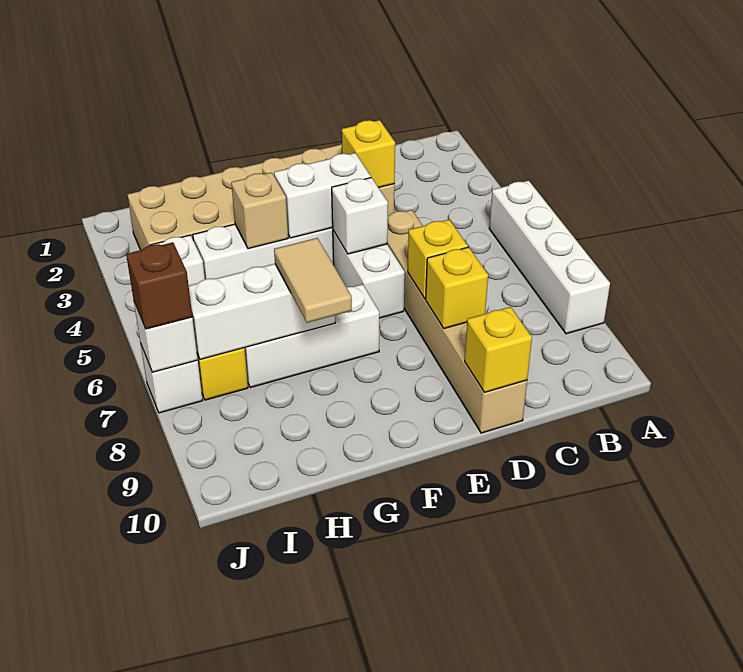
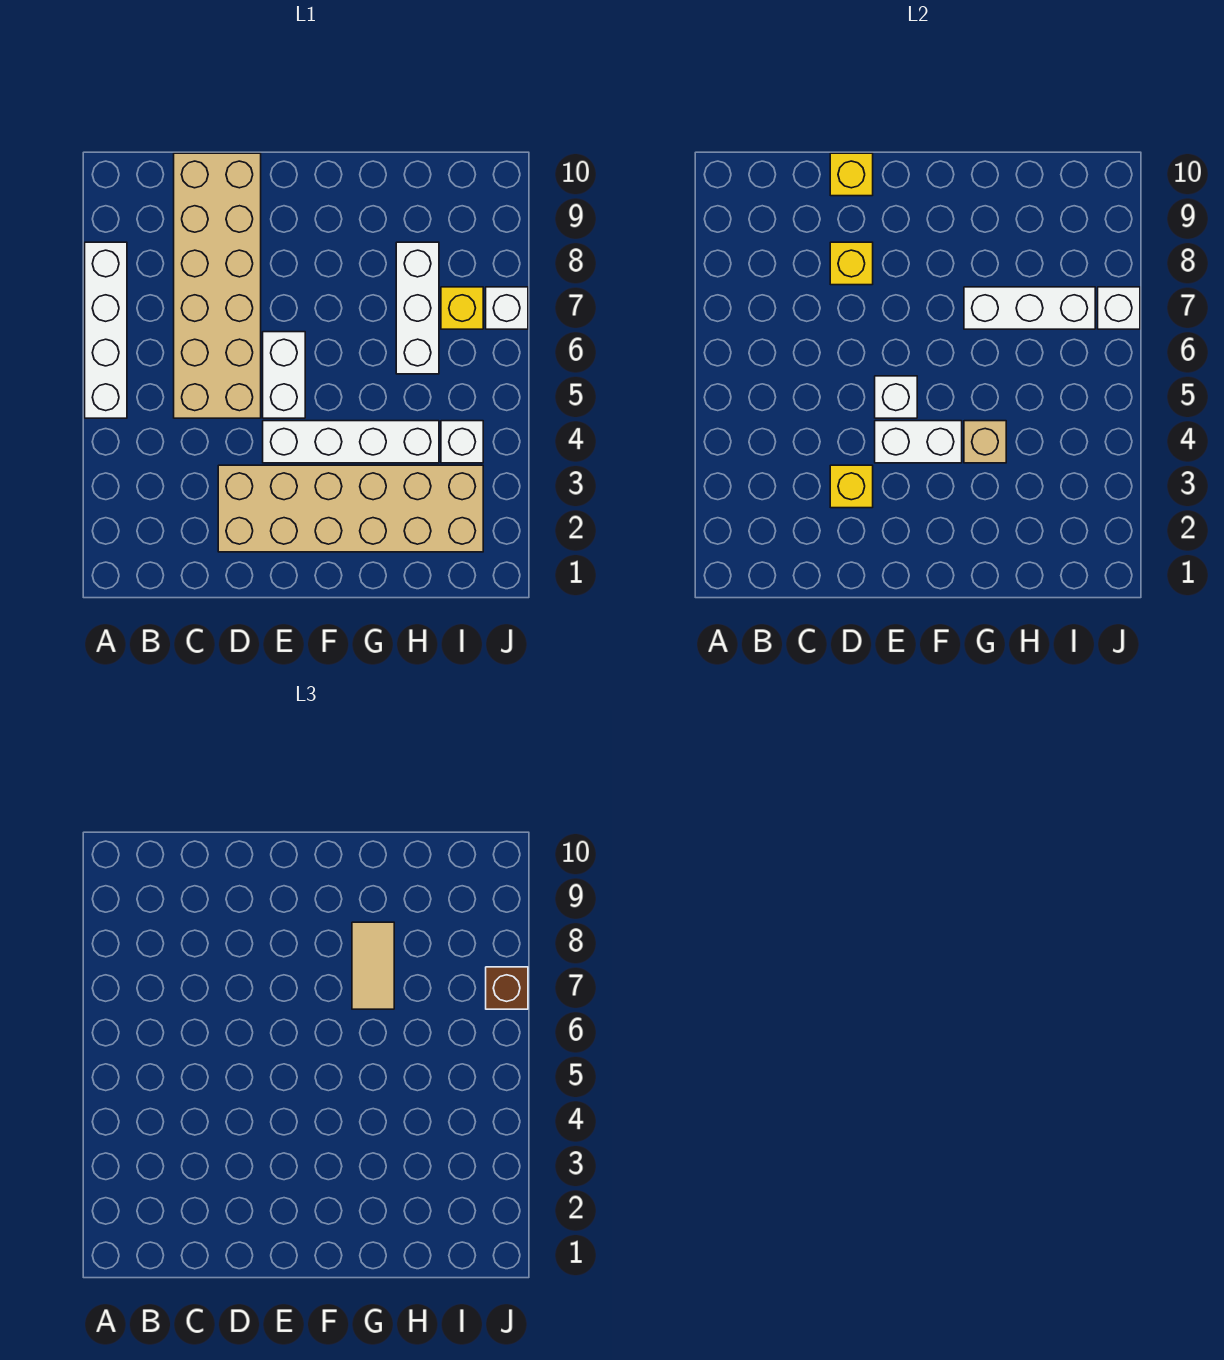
tan brick D5:D10 level 1 -> tan brick C5:D10 level 1
yellow brick D7 level 2 -> none
white brick F7:H7 level 1 -> white brick H6:H8 level 1

